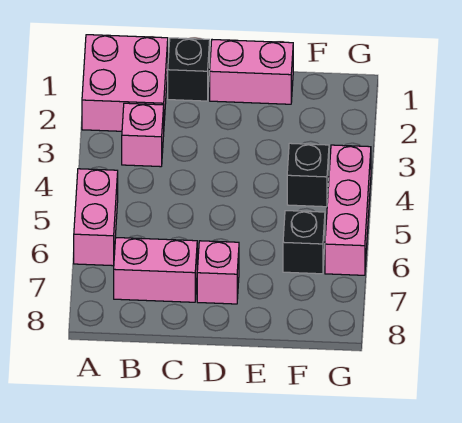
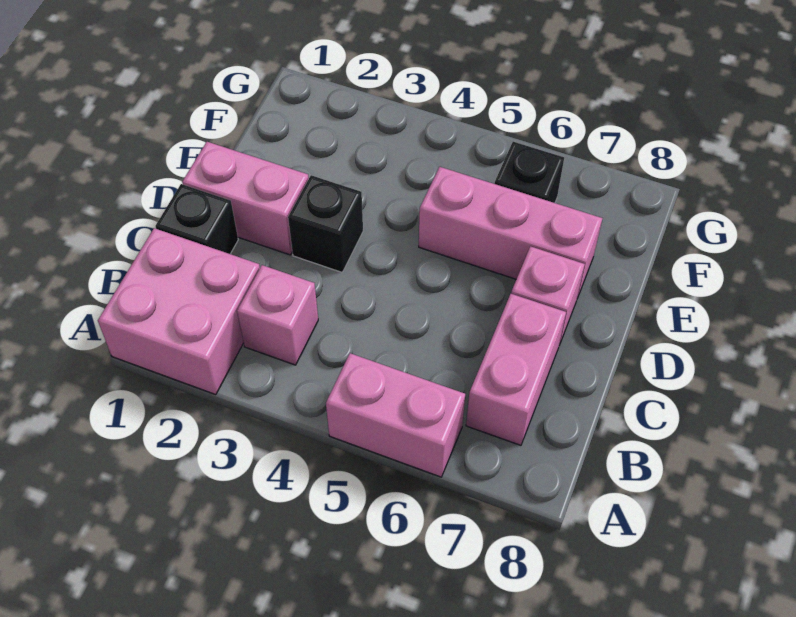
pink brick D1:E1 level 1 -> pink brick D1:D2 level 1
black brick F4 level 1 -> black brick D3 level 1
pink brick G4:G6 level 1 -> pink brick E5:E7 level 1

